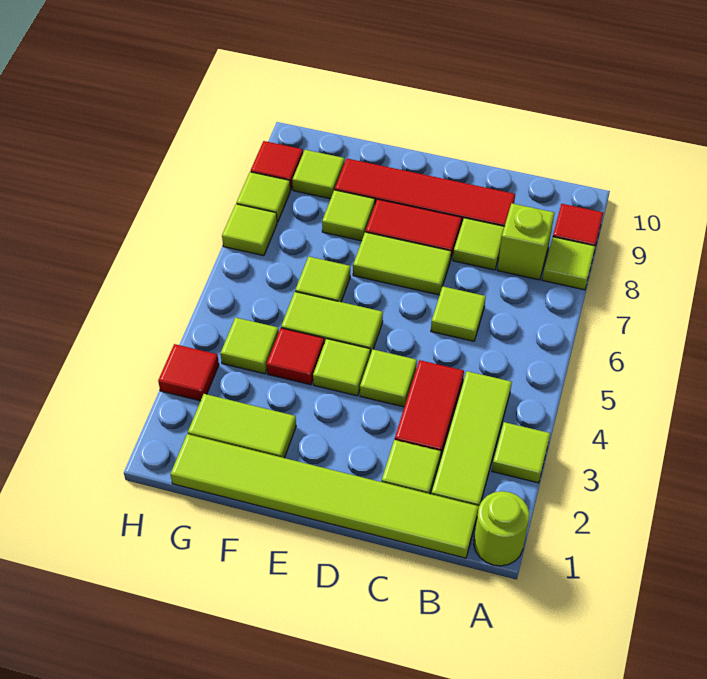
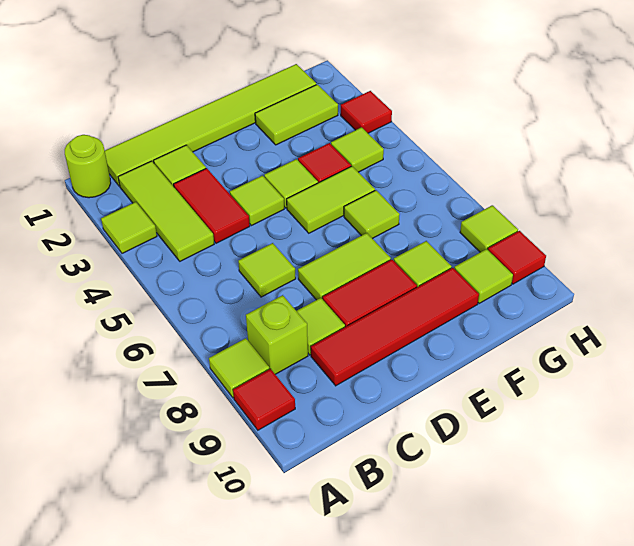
lime tile H7 level 1 -> none

